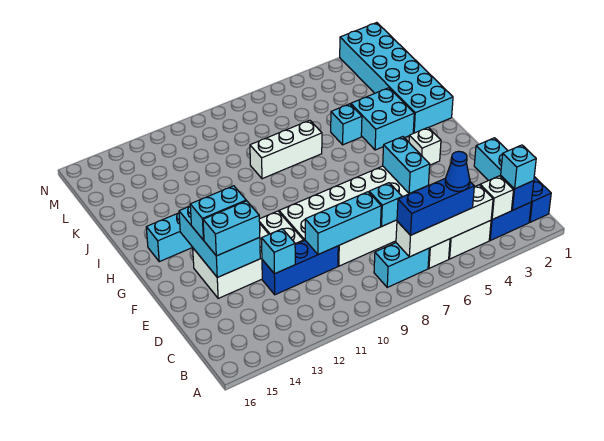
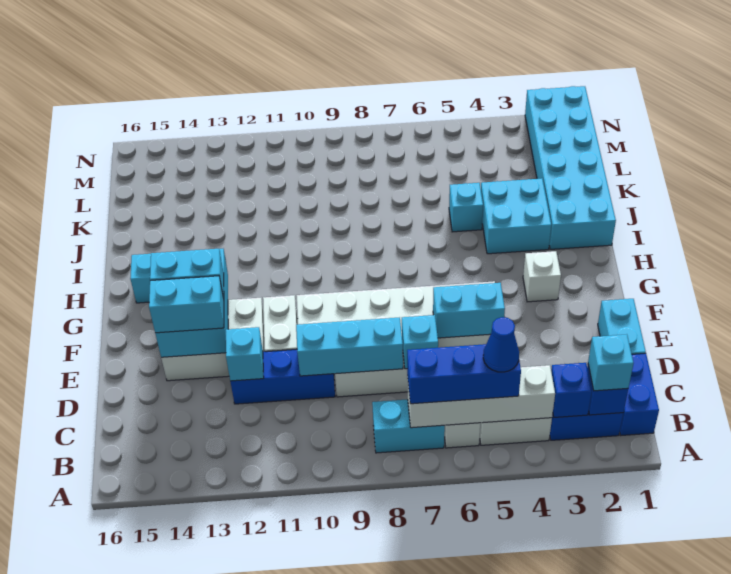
white brick B3 level 2 -> blue brick B3 level 2
cyan brick E5:F5 level 2 -> cyan brick E5:E6 level 2
white brick J7:J9 level 1 -> none

